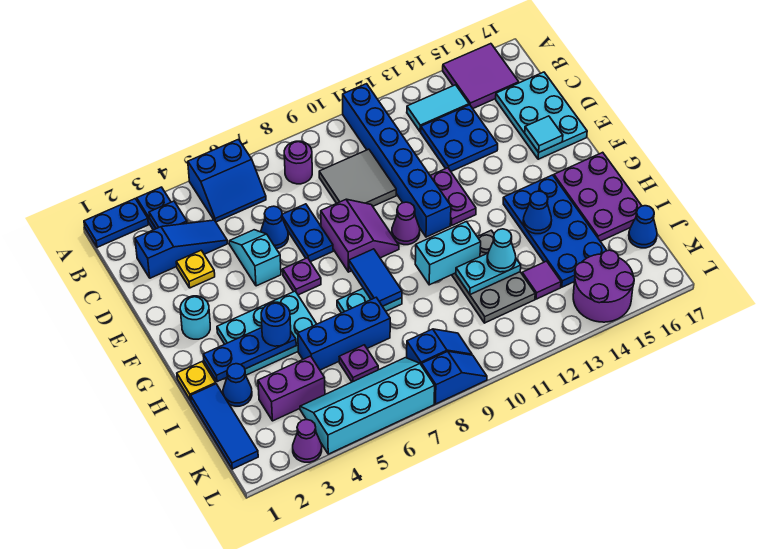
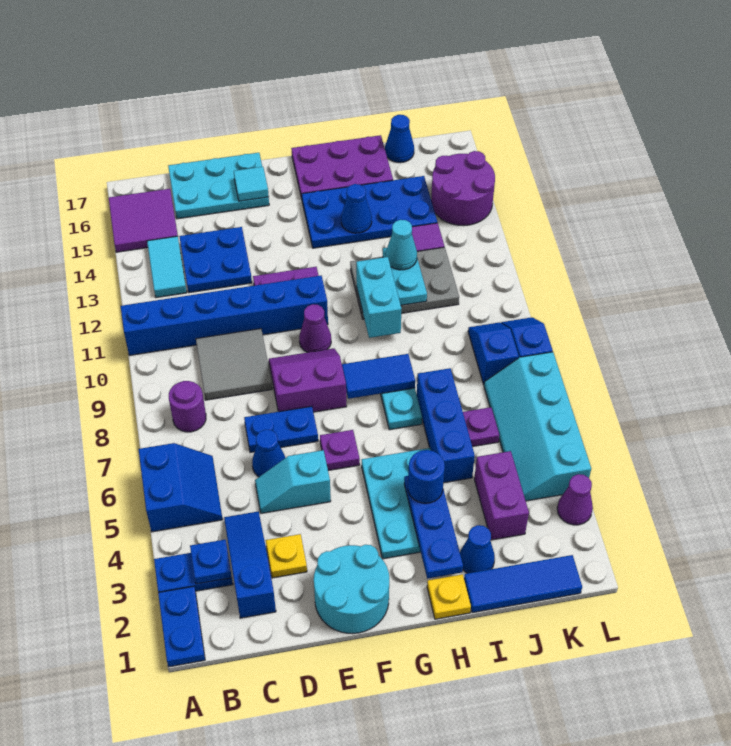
cyan round brick F2 level 1 -> cyan round brick E1:F2 level 1

